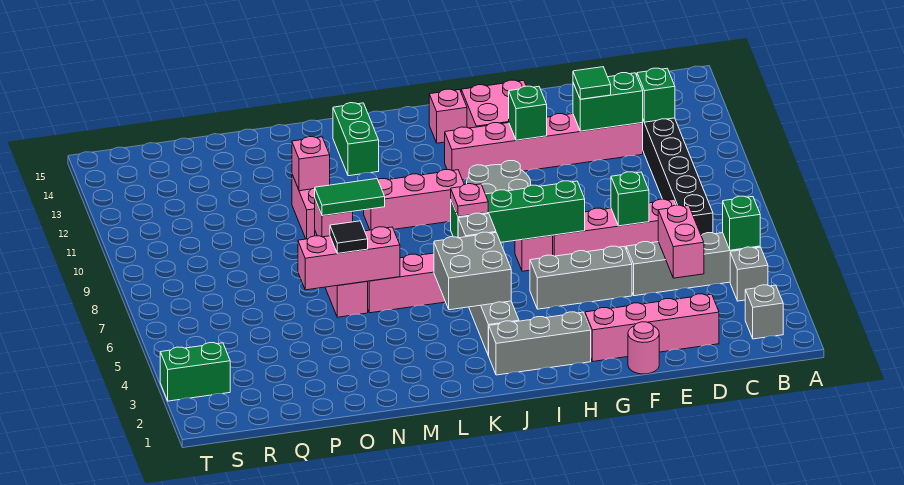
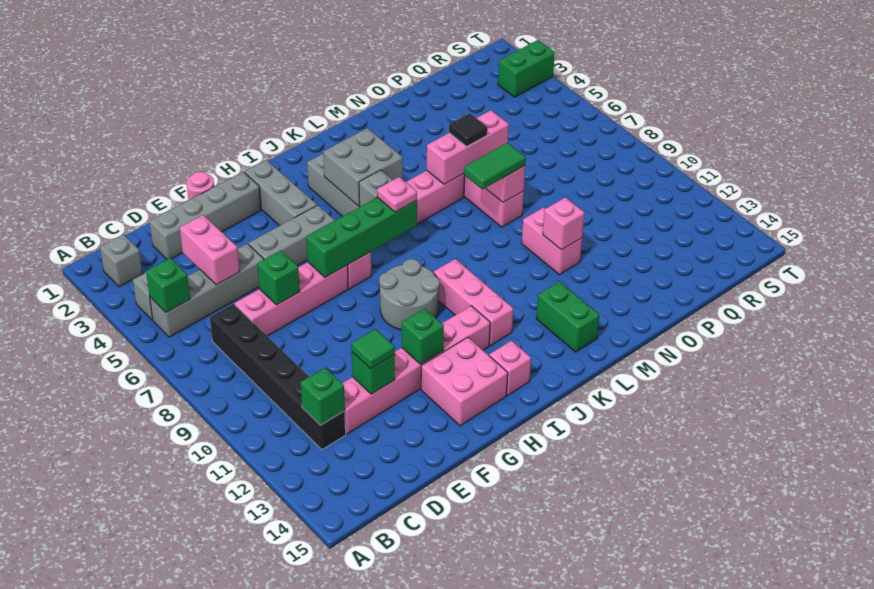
pink brick D2:G2 level 1 -> grey brick D2:G2 level 1
green brick D12:E12 level 2 -> green brick E12 level 2
grey brick H2:J2 level 1 -> grey brick H2:H4 level 1
pink brick J10:L10 level 1 -> pink brick J10:J12 level 1

